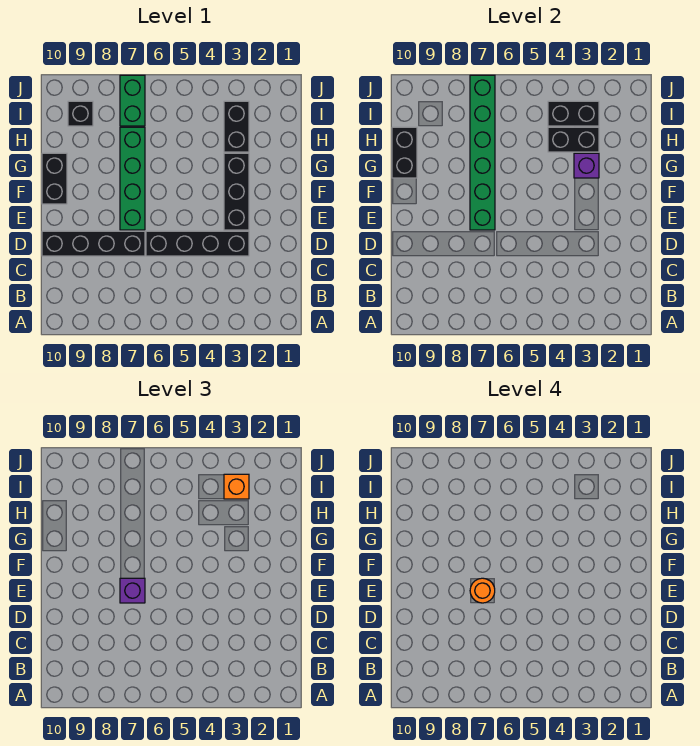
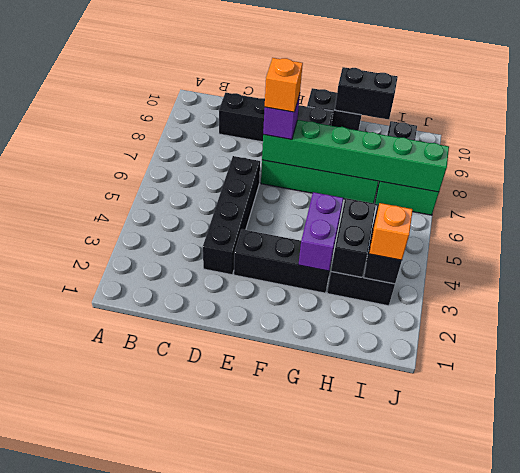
black brick D7:D10 level 1 -> black brick C9:F9 level 1
orange round brick E7 level 4 -> orange brick E7 level 4
purple brick G3 level 2 -> purple brick G3:G4 level 2

